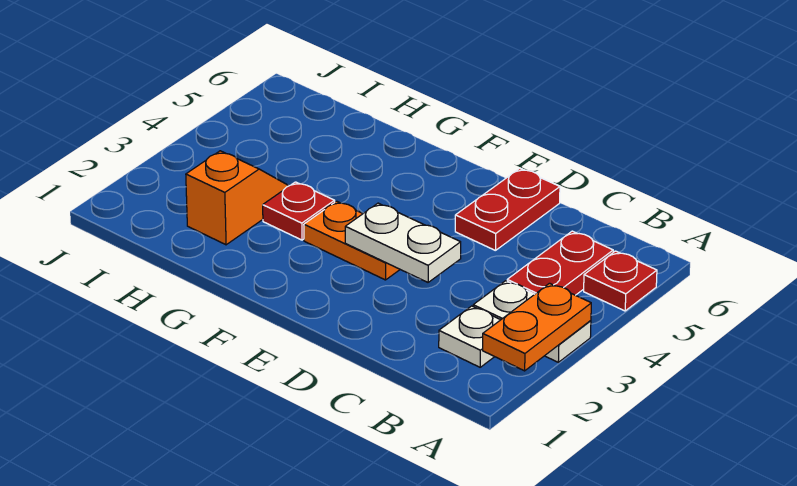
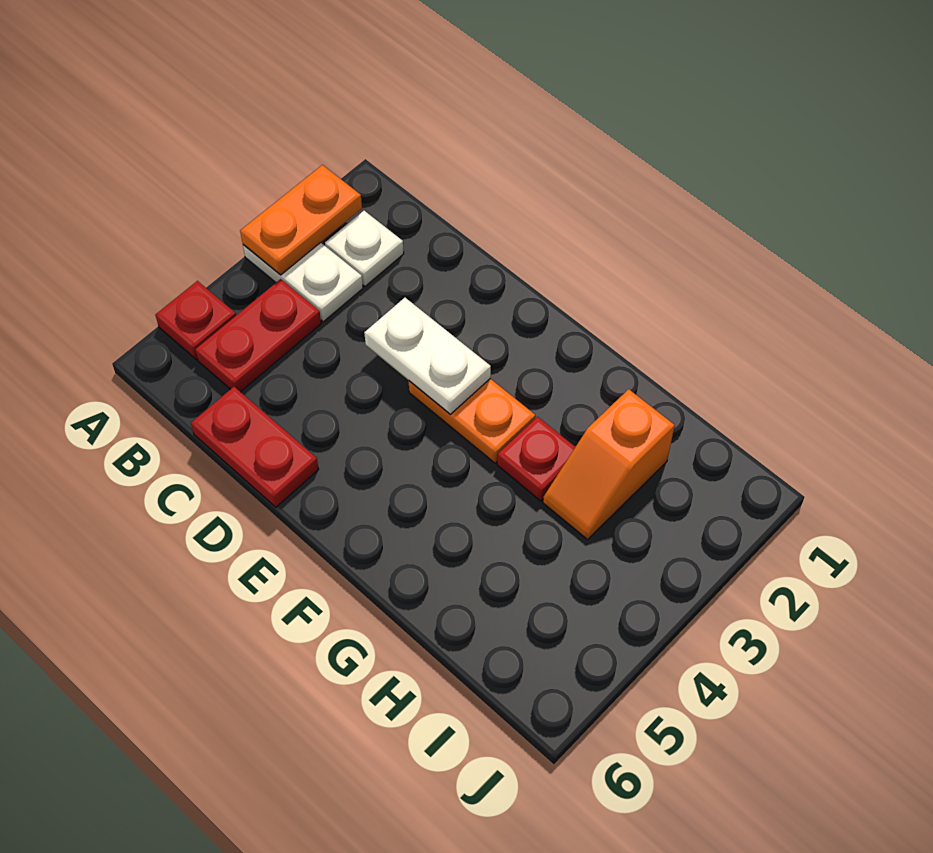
red plate D5:D6 level 1 -> red plate C6:D6 level 1

